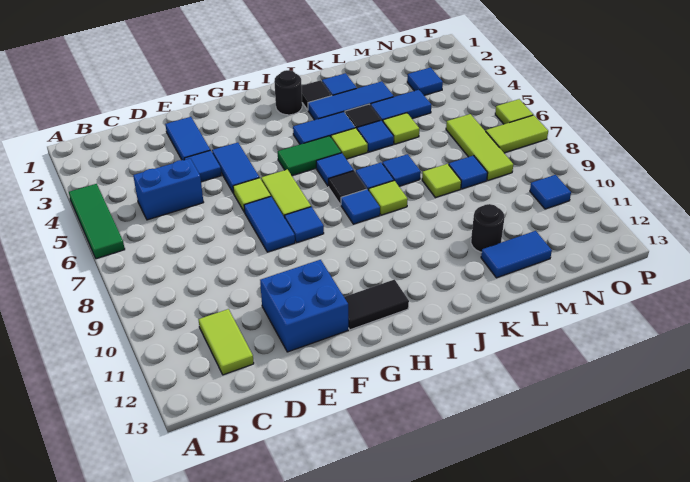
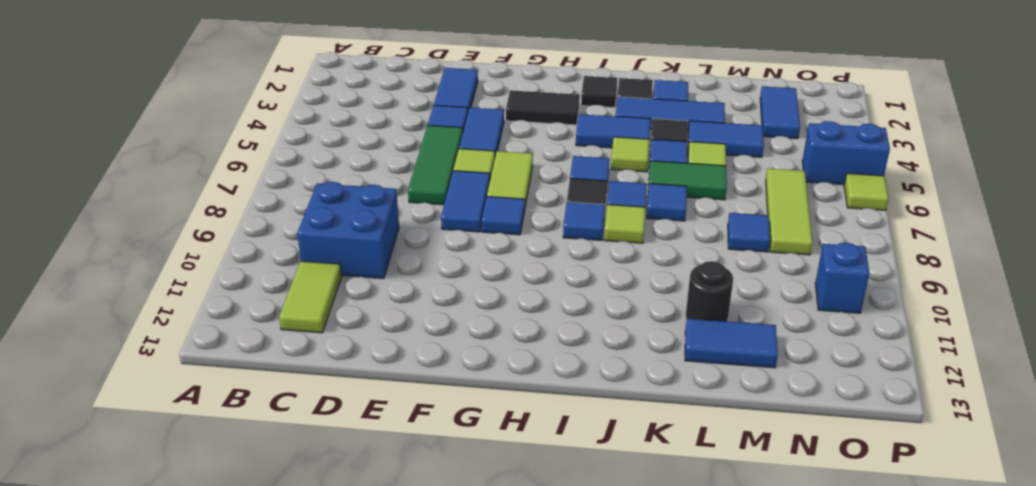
green tile A4:A6 level 1 -> green tile E5:E7 level 1
blue brick C5:D5 level 1 -> blue brick O5:P5 level 1
blue brick E11:F12 level 1 -> blue brick C9:D10 level 1
black tile G12:H12 level 1 -> black tile G3:H3 level 1
green tile H5:I5 level 1 -> green tile K6:L6 level 1
black round brick I2 level 1 -> black tile I2 level 1
lime tile L8 level 1 -> none
blue tile N3 level 1 -> blue tile N2:N3 level 1
lime tile O7:P7 level 1 -> none
blue tile O10 level 1 -> blue brick O10 level 1

